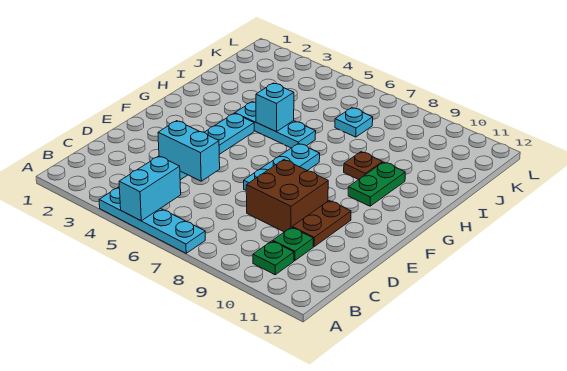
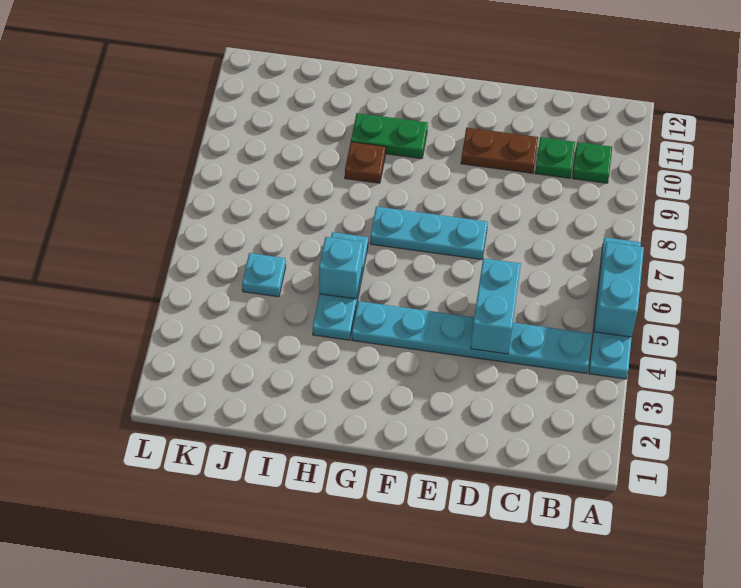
cyan brick A5:B5 level 2 -> cyan brick A5:A6 level 2
brown brick D8:E9 level 1 -> none
cyan plate J7 level 1 -> cyan plate J5 level 1

